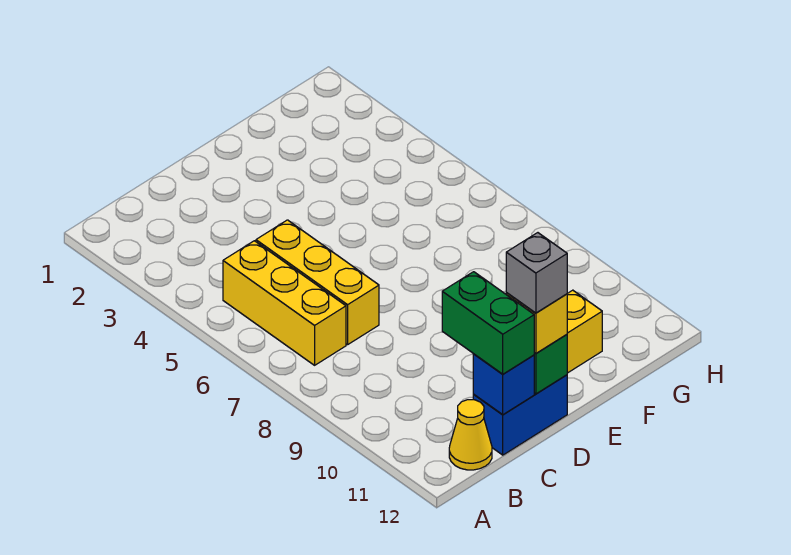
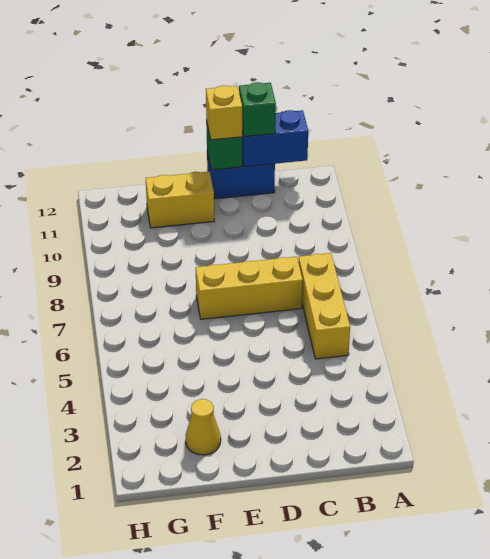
yellow cone B12 level 1 -> yellow cone F2 level 1
yellow brick C5:C7 level 1 -> yellow brick C7:E7 level 1
green brick C11:C12 level 3 -> green brick C12 level 3
blue brick C12 level 2 -> blue brick B12:C12 level 2
grey brick D12 level 4 -> none

